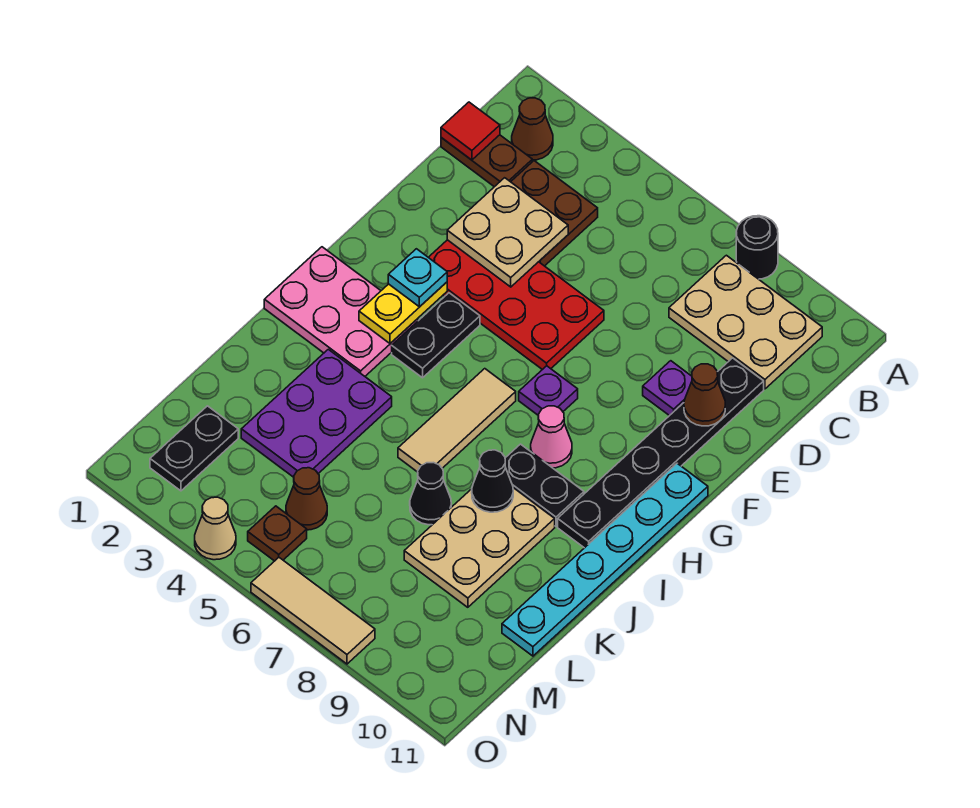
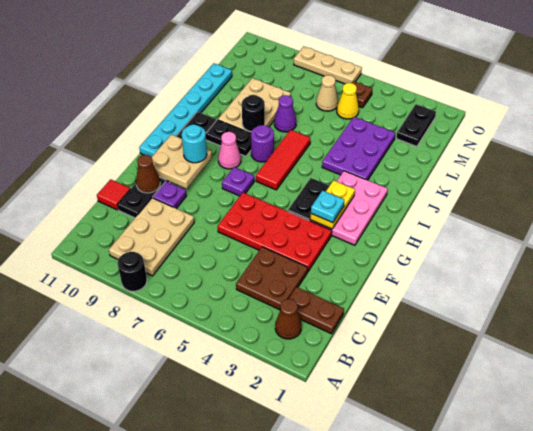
tan plate B8:C10 level 1 -> tan plate B8:D9 level 1
red tile C1 level 2 -> red tile D11 level 1
tan plate D3:E4 level 2 -> tan plate F9:G10 level 2
none -> cyan round brick G9 level 3
pink plate H1:I3 level 1 -> pink plate G2:I3 level 1
tan tile H6:J6 level 1 -> red tile H6:J6 level 1
none -> purple round brick I7 level 1
black cone J8 level 2 -> black round brick J8 level 2
black cone K7 level 1 -> purple cone K7 level 1
brown cone M5 level 1 -> yellow cone M5 level 1
tan cone O4 level 1 -> tan cone M6 level 1
tan tile O6:O8 level 1 -> tan plate O6:O8 level 1

